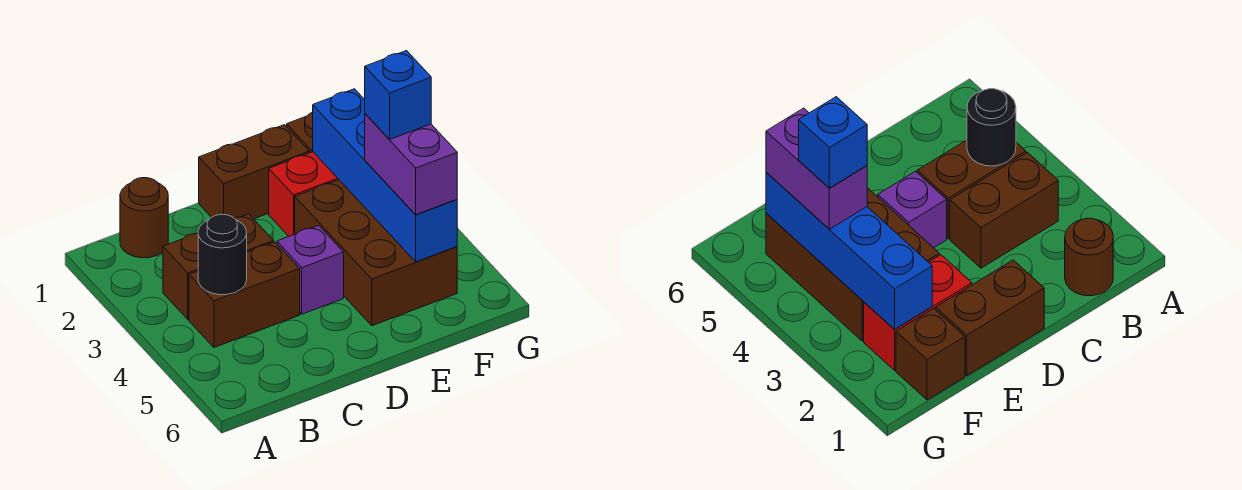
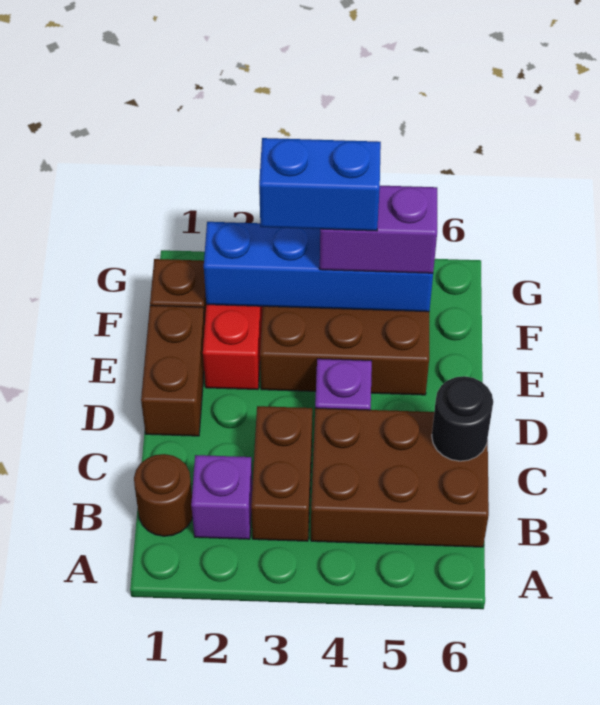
none -> purple brick B2 level 1
brown brick B4:C4 level 1 -> brown brick B4:C6 level 1
black round brick B4 level 2 -> black round brick C6 level 2
blue brick F4 level 4 -> blue brick F3:F4 level 4

